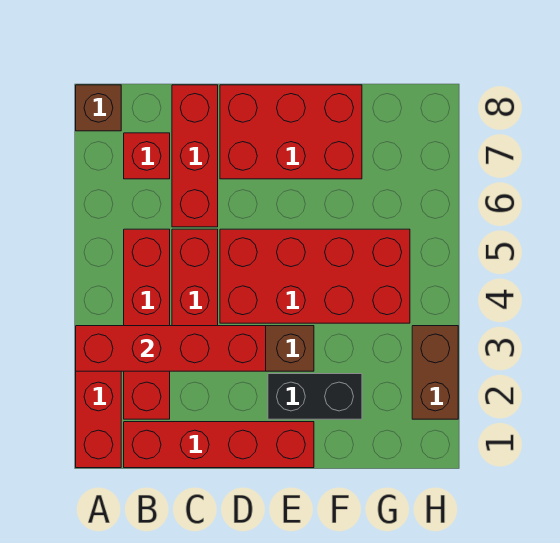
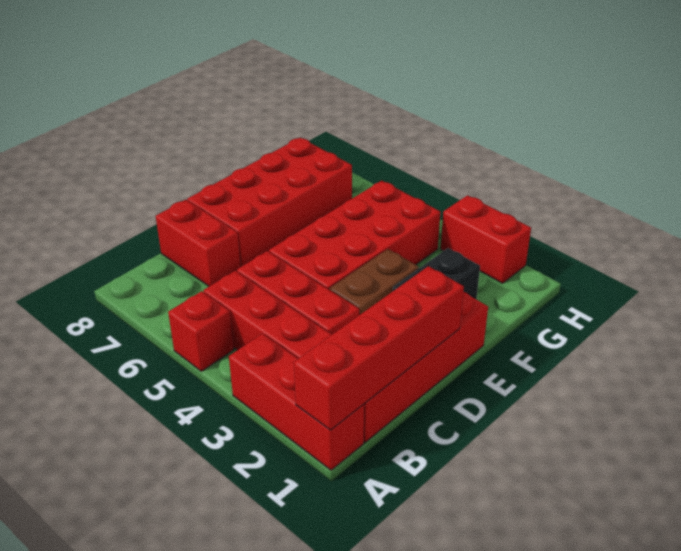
red brick A3:D3 level 2 -> red brick A1:D1 level 2
brown brick A8 level 1 -> none
red brick B7 level 1 -> red brick A5 level 1
red brick C6:C8 level 1 -> red brick C7:C8 level 1
red brick D7:F8 level 1 -> red brick D7:G8 level 1
brown brick H2:H3 level 1 -> red brick H2:H3 level 1

